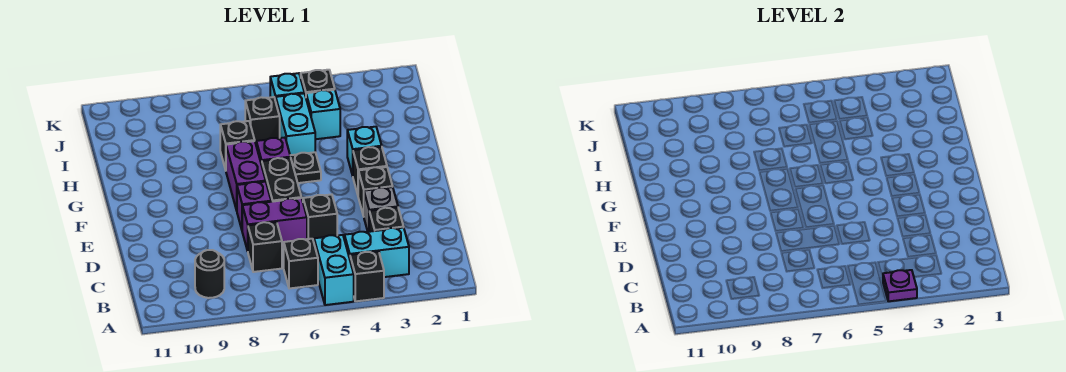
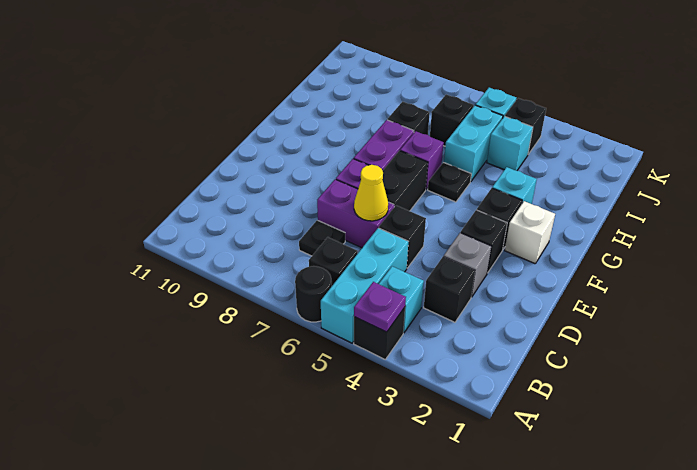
cyan brick A5:B5 level 1 -> cyan brick A5:C5 level 1
cyan brick B3:B4 level 1 -> cyan brick B4 level 1
black round brick B9 level 1 -> black round brick A6 level 1
black brick C7 level 1 -> black plate C7 level 1
none -> yellow cone D6 level 2
none -> white brick F2 level 1

